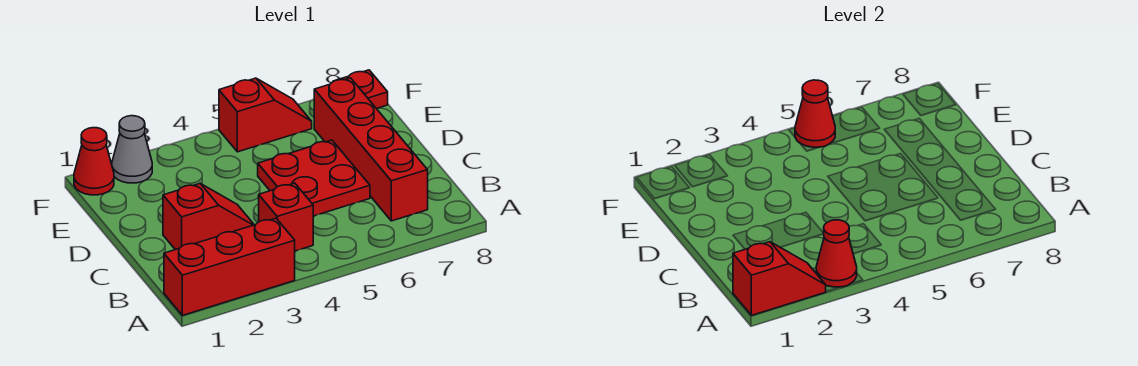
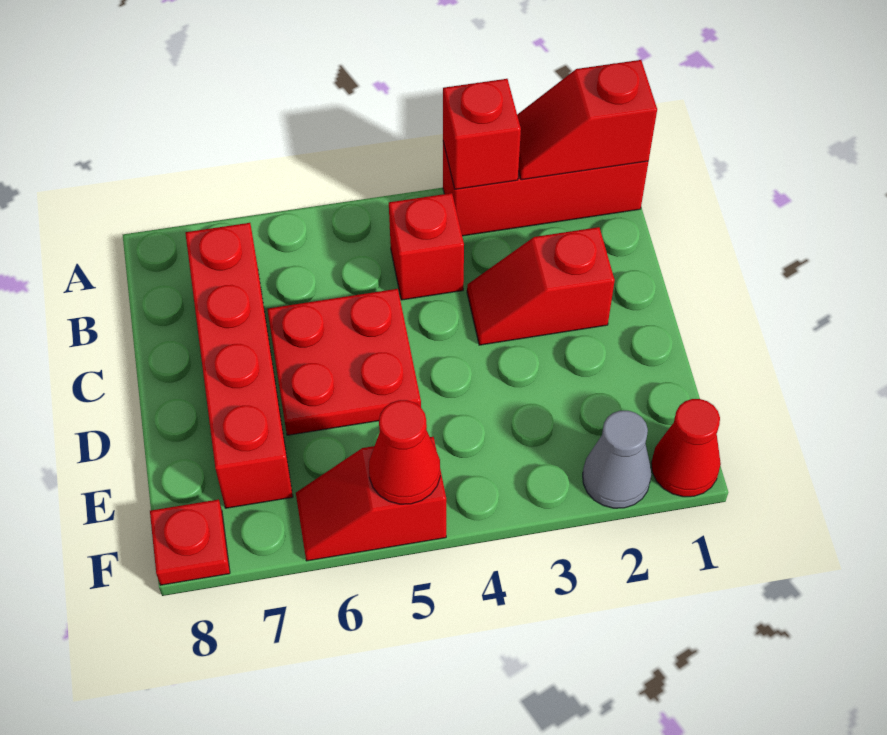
red cone A3 level 2 -> red brick A3 level 2

